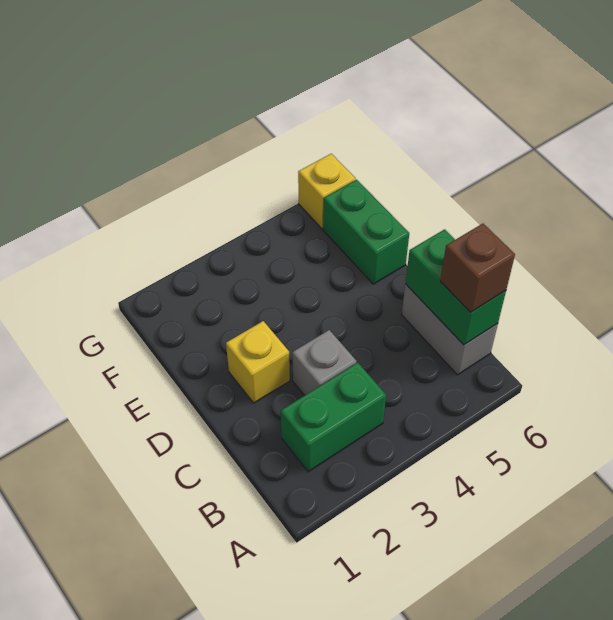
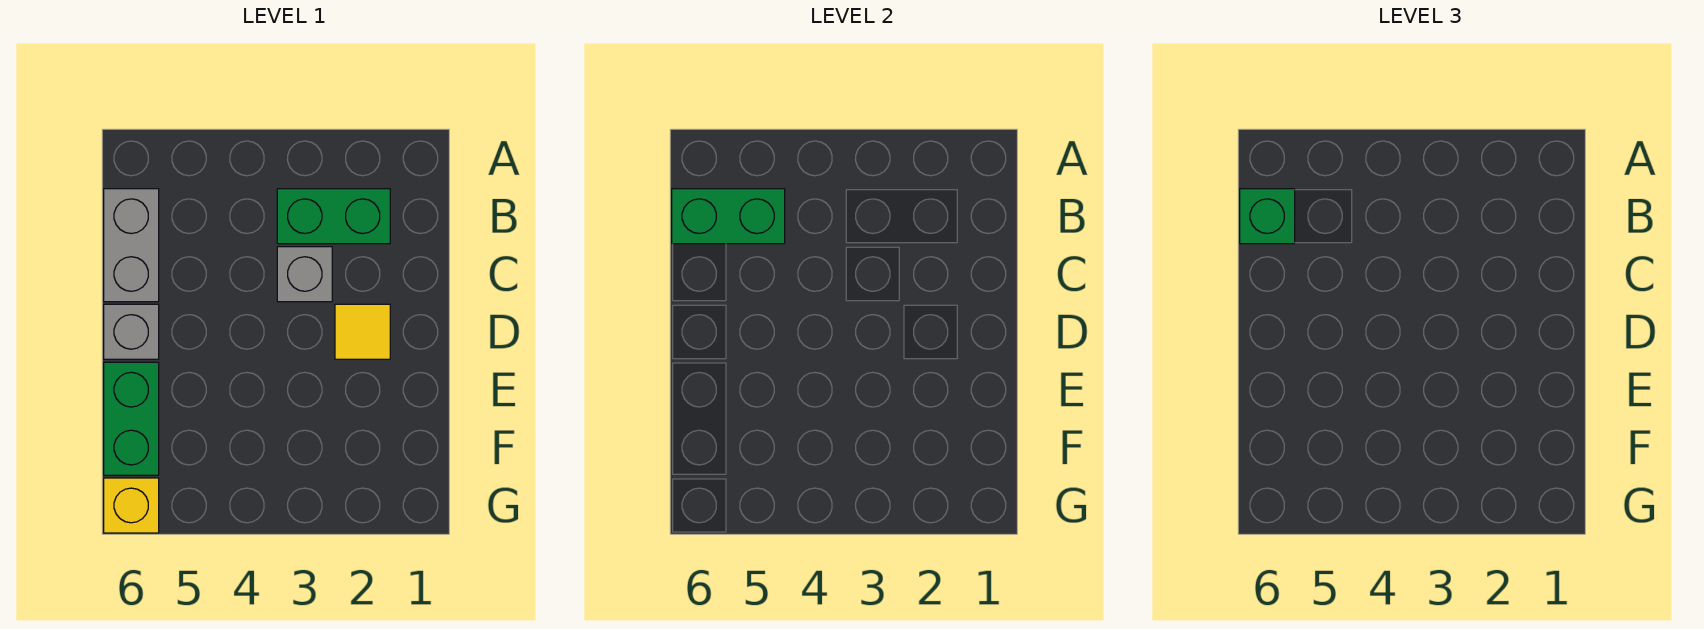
green brick B6:C6 level 2 -> green brick B5:B6 level 2
brown brick B6 level 3 -> green brick B6 level 3
yellow brick D2 level 1 -> yellow tile D2 level 1
none -> grey brick D6 level 1

